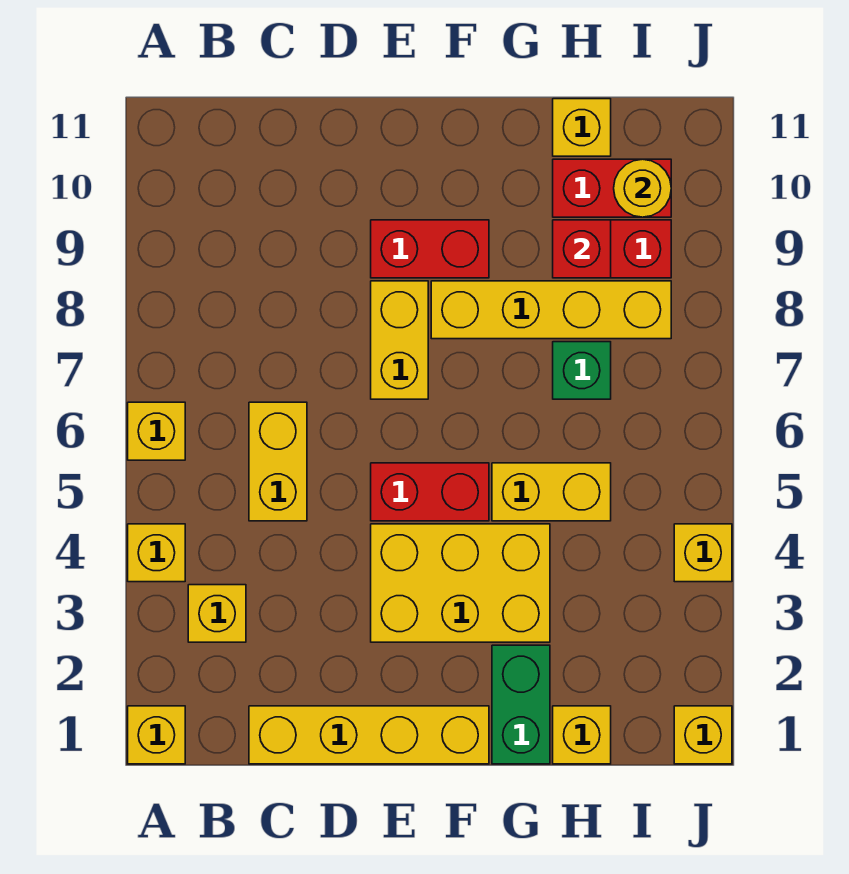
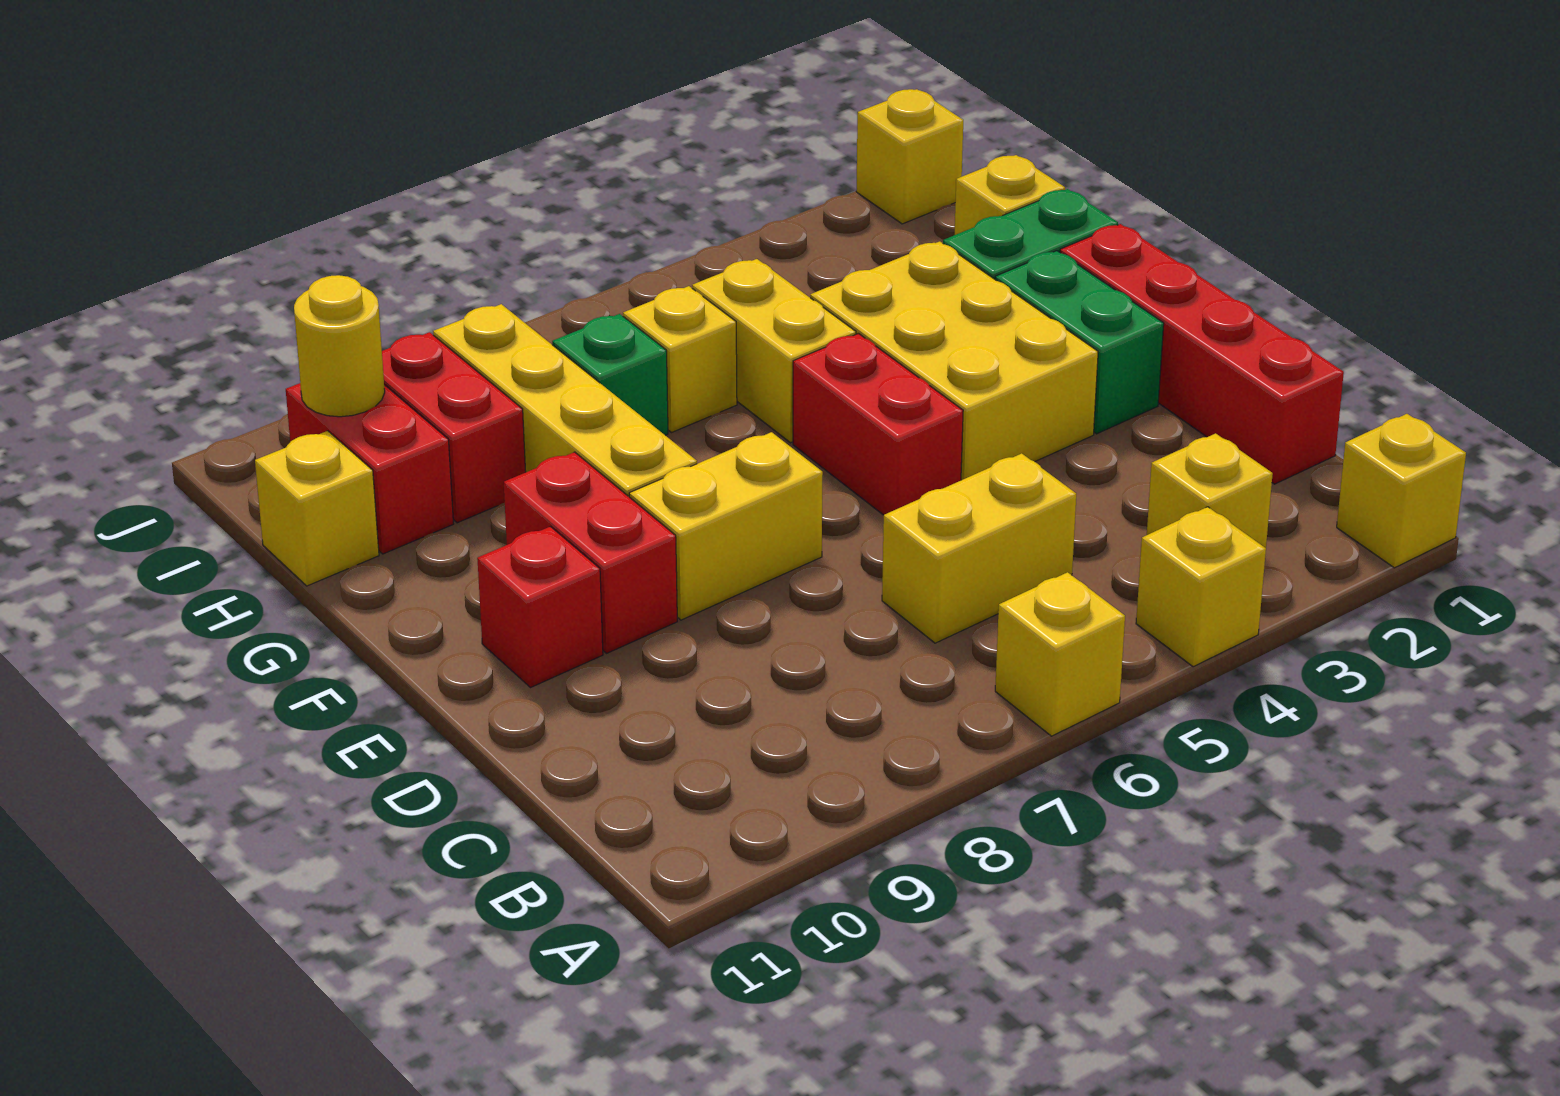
yellow brick C1:F1 level 1 -> red brick C1:F1 level 1
none -> green brick E2:F2 level 1
red brick H9 level 2 -> red brick E10 level 1
yellow brick J4 level 1 -> yellow brick H6 level 1

